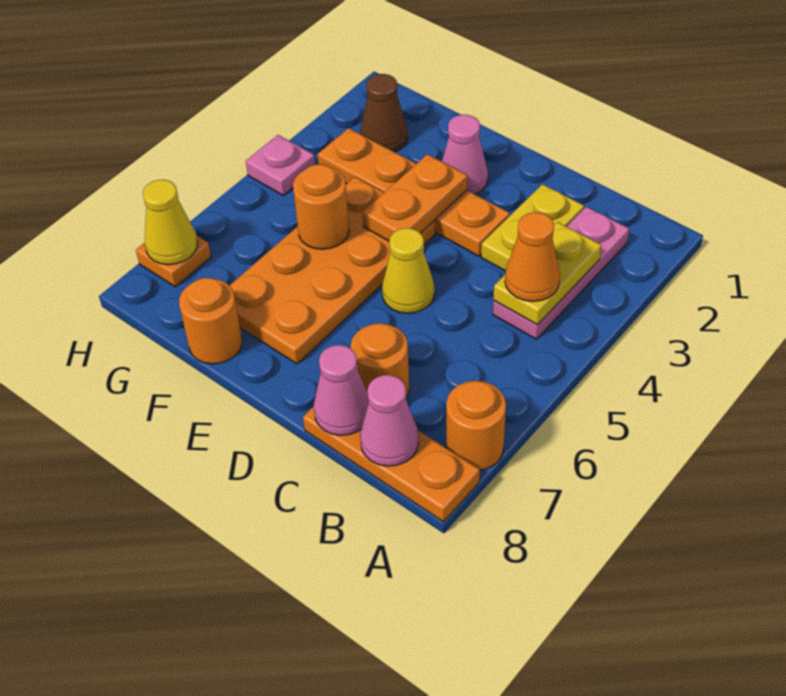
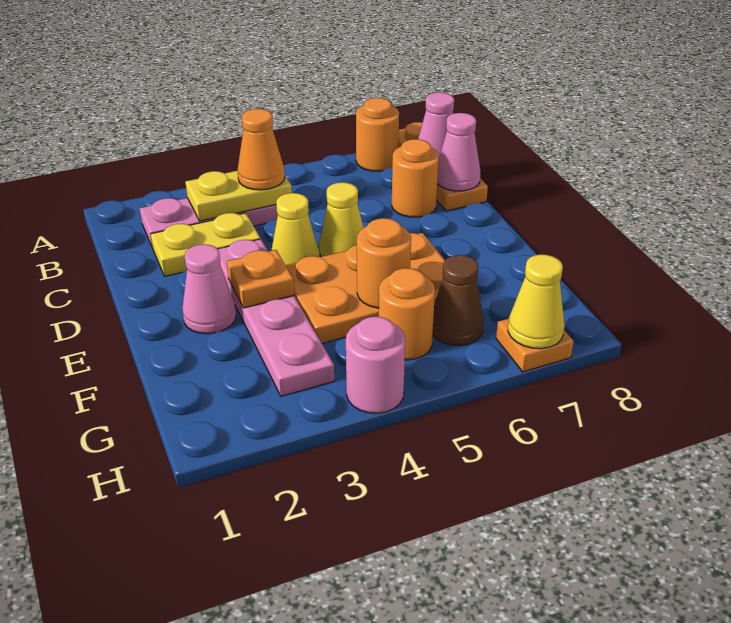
orange plate D3:G3 level 1 -> pink plate D3:G3 level 1
none -> yellow cone D4 level 1
orange plate E3:E4 level 2 -> orange plate E3 level 2
orange plate E4:F7 level 1 -> orange plate E4:F6 level 1
orange round brick F8 level 1 -> orange round brick G5 level 1
brown cone G2 level 1 -> brown cone G6 level 1
pink plate H4 level 1 -> pink round brick H4 level 1

